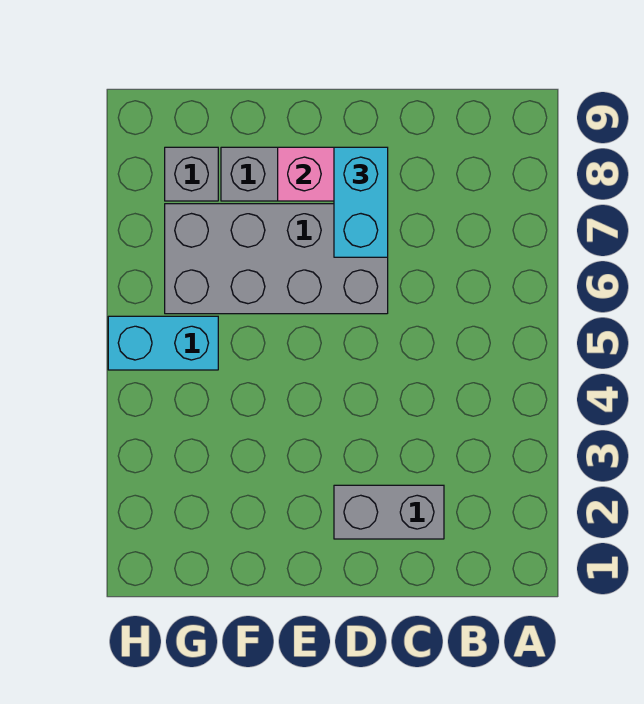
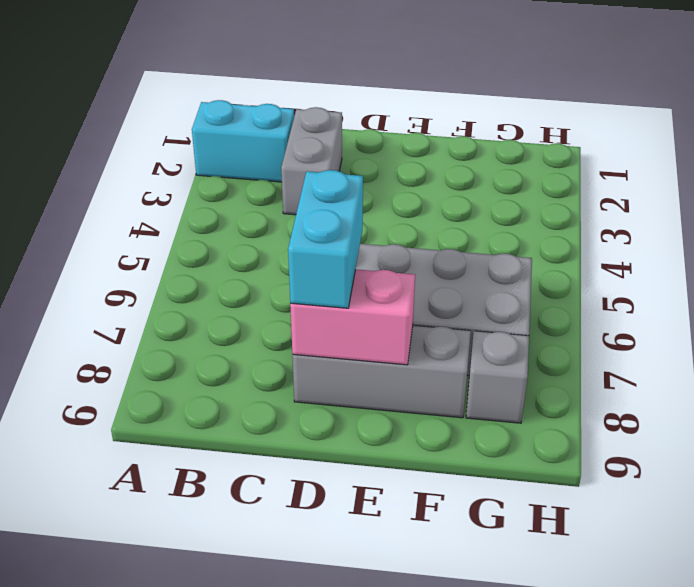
grey brick C2:D2 level 1 -> grey brick C2:C3 level 1
cyan brick G5:H5 level 1 -> cyan brick A2:B2 level 1

